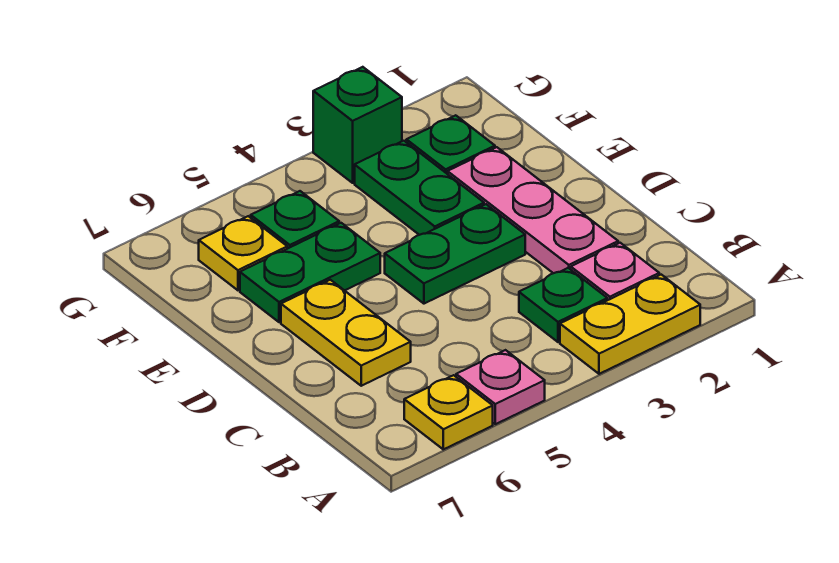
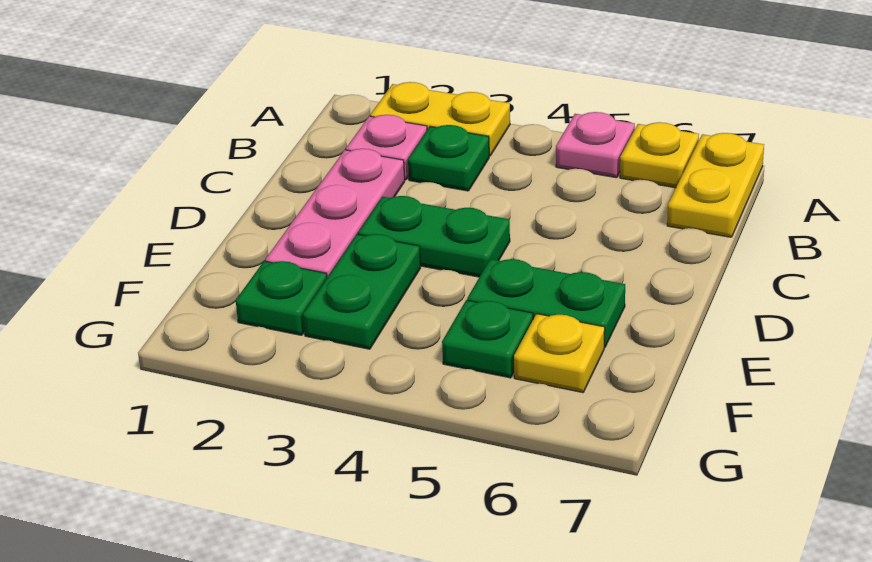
yellow plate C6:D6 level 1 -> yellow plate A7:B7 level 1
green brick G3 level 1 -> none

